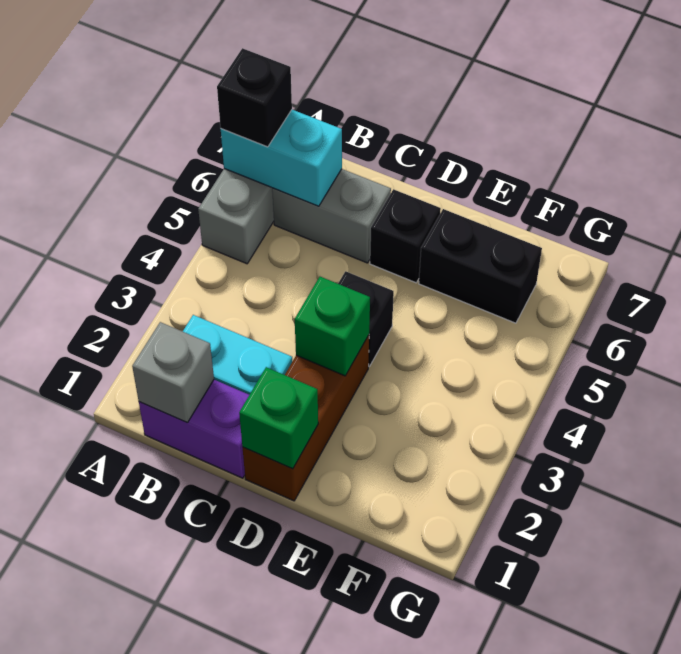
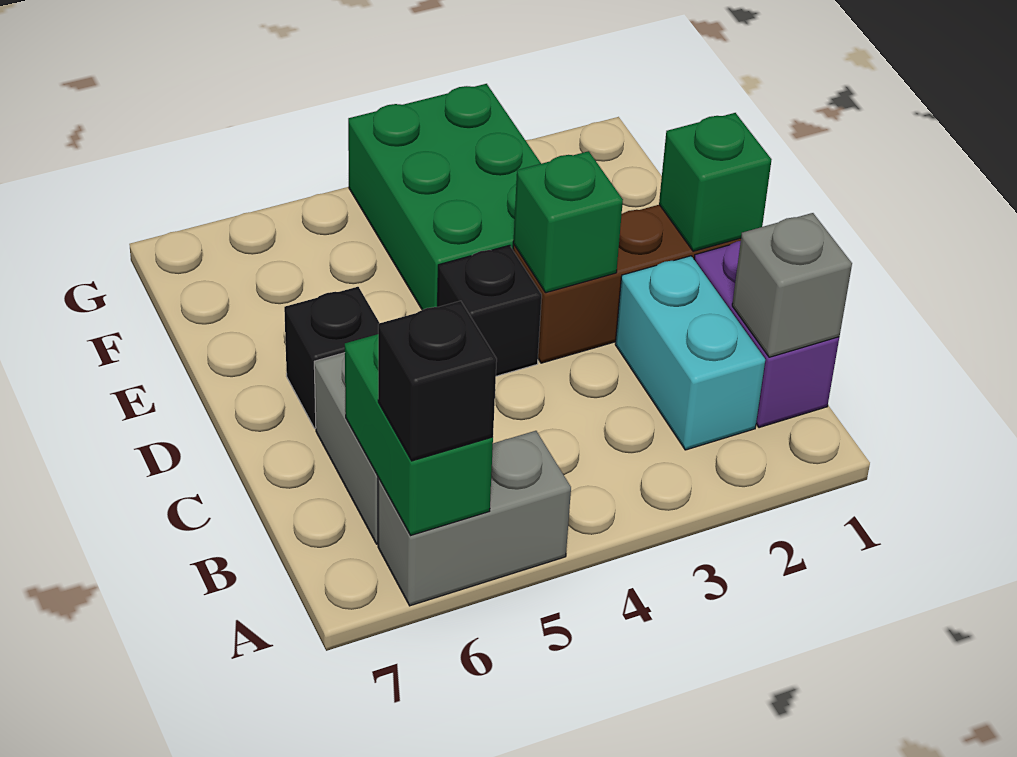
cyan brick A6:B6 level 2 -> green brick A6:B6 level 2
none -> green brick E3:G4 level 1
black brick E6:F6 level 1 -> none

